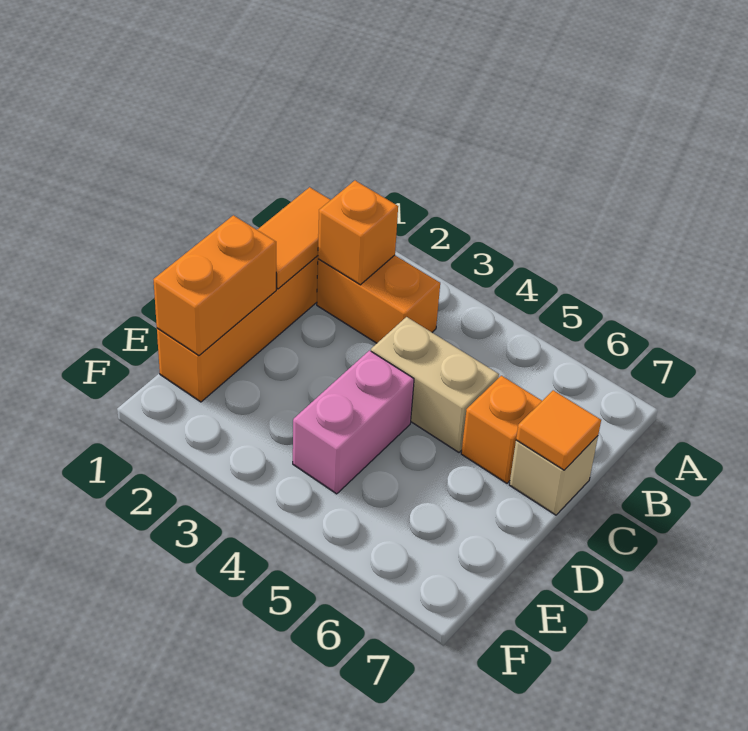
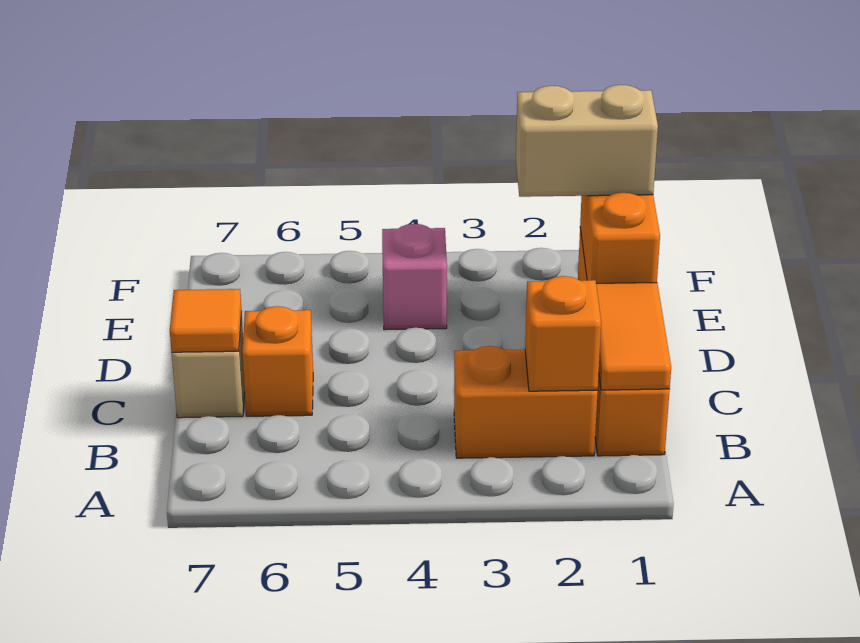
tan brick C4:C5 level 1 -> tan brick E1:E2 level 3
pink brick D4:E4 level 1 -> pink brick E4 level 1

